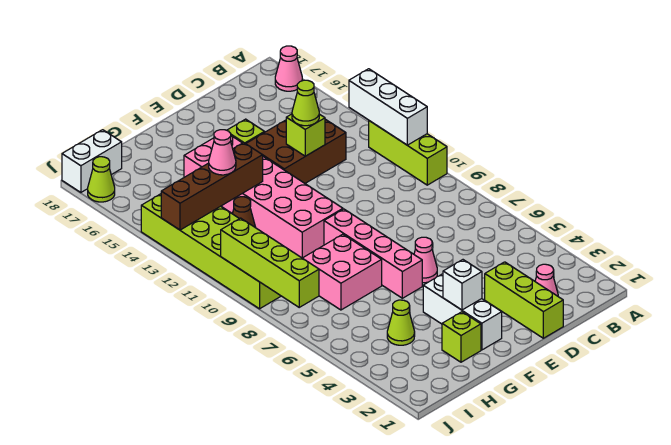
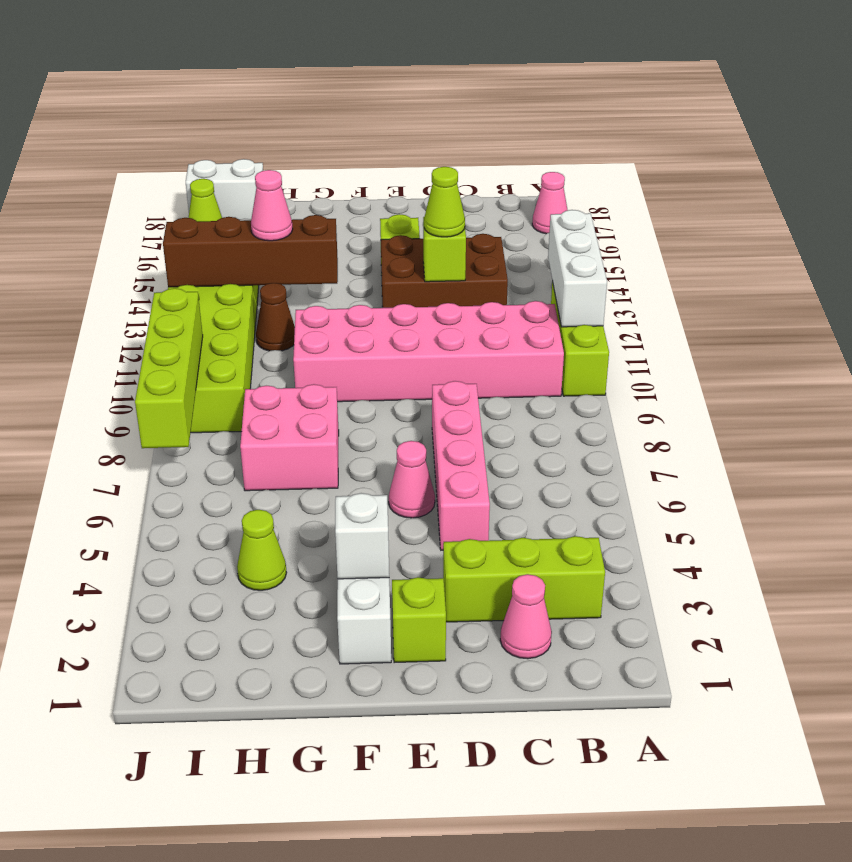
lime brick D1:D3 level 1 -> lime brick B3:D3 level 1
pink brick F6:F9 level 1 -> pink brick D5:D8 level 1
pink brick F10:G15 level 1 -> pink brick B10:G11 level 1
lime brick G2 level 1 -> lime brick E2 level 1

